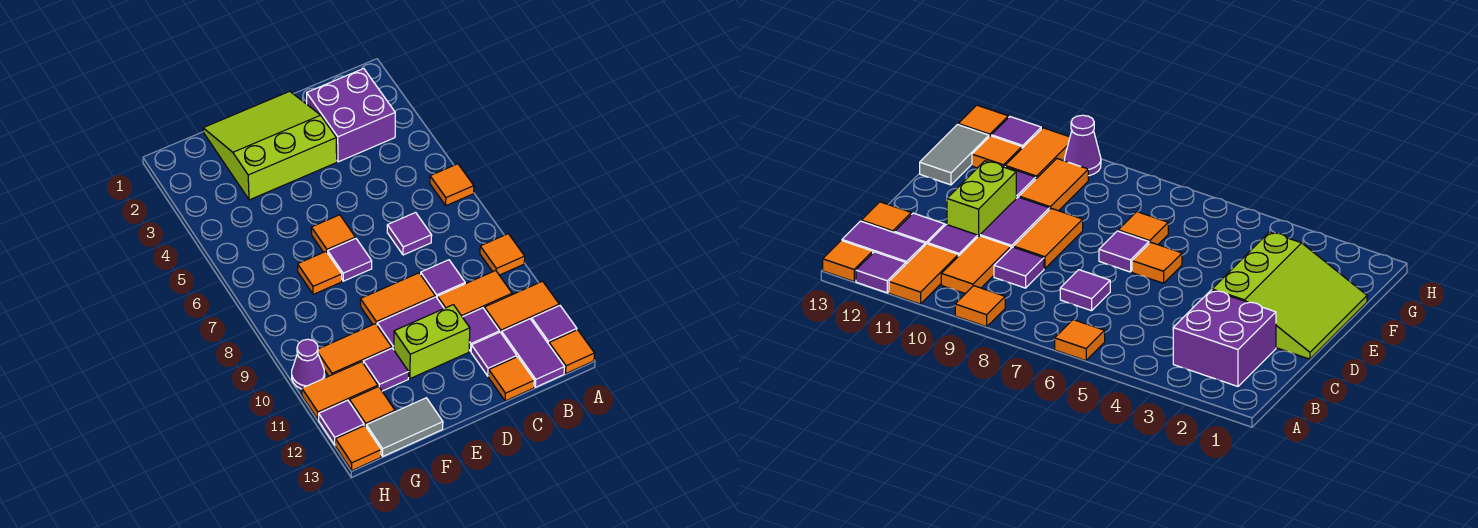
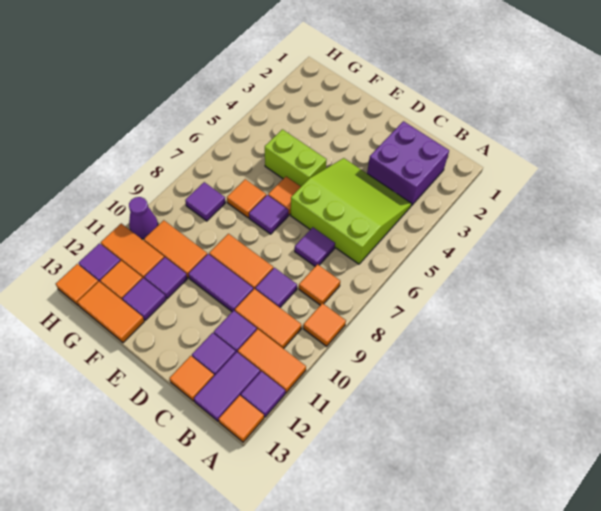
orange tile A6 level 1 -> orange tile B8 level 1
lime slope D1:F3 level 1 top 3 -> lime slope B4:D6 level 1 top 6
lime brick D11:E11 level 1 -> lime brick E5:F5 level 1
none -> purple tile F12 level 1
grey tile F13:G13 level 1 -> orange tile F13:G13 level 1
none -> purple tile G8 level 1

